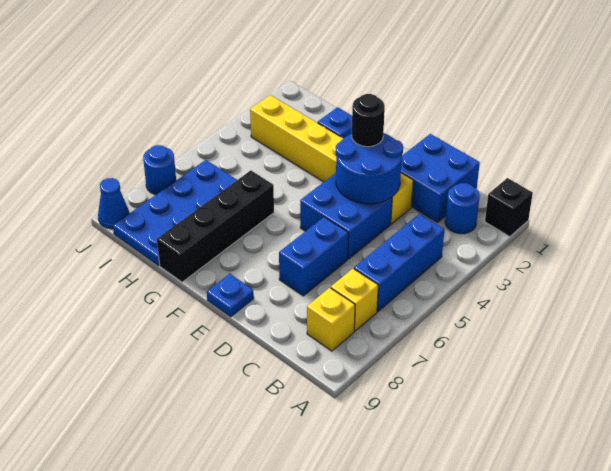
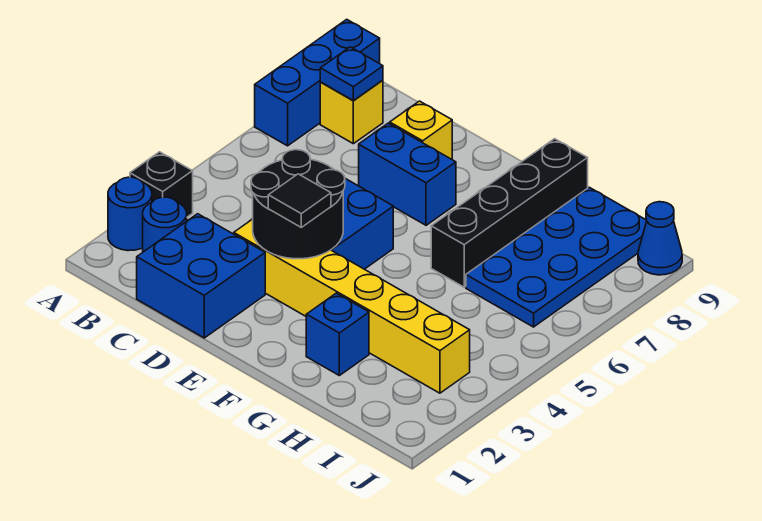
black brick A1 level 1 -> black brick A3 level 1
blue brick B4:B6 level 1 -> blue brick A7:A9 level 1
yellow brick B7 level 1 -> yellow brick D8 level 1
blue round brick D3:E4 level 2 -> black round brick D3:E4 level 2
blue brick D6:D7 level 1 -> blue brick D7:E7 level 1
black round brick E3 level 3 -> black tile E3 level 3
blue plate E9 level 1 -> blue plate B8 level 2
blue round brick J7 level 1 -> blue round brick A2 level 1

